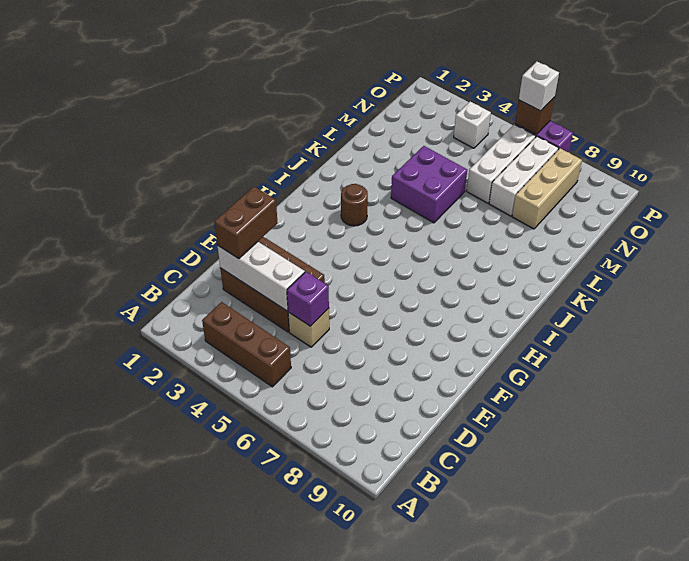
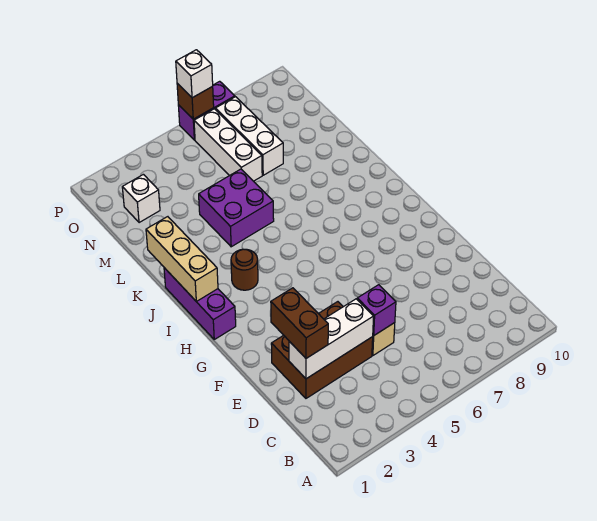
brown brick B3:B5 level 1 -> none
none -> purple brick H1:J1 level 1
tan brick M8:O8 level 1 -> tan brick I1:K1 level 2
white brick O4 level 1 -> white brick N2 level 1

